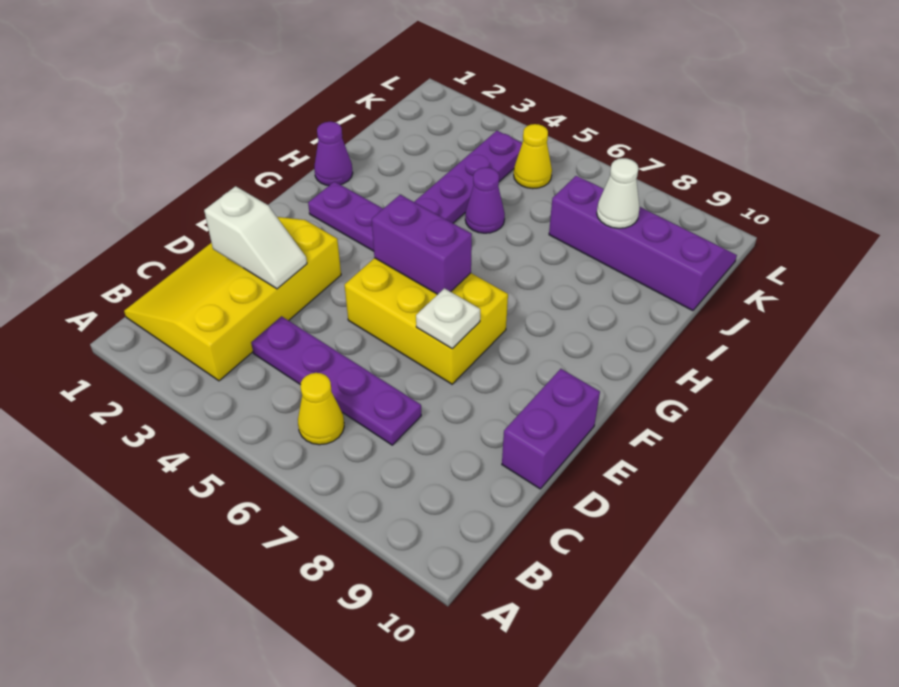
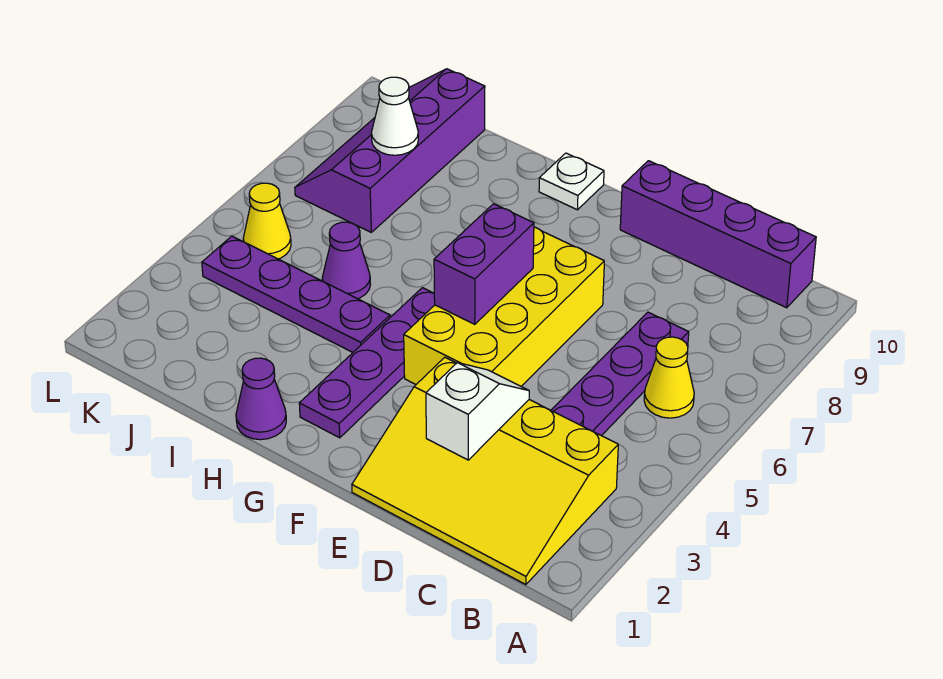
purple brick D10:E10 level 1 -> purple brick B10:E10 level 1
yellow brick E5:F7 level 1 -> yellow brick E4:F7 level 1
white plate E7 level 2 -> white plate G10 level 1

